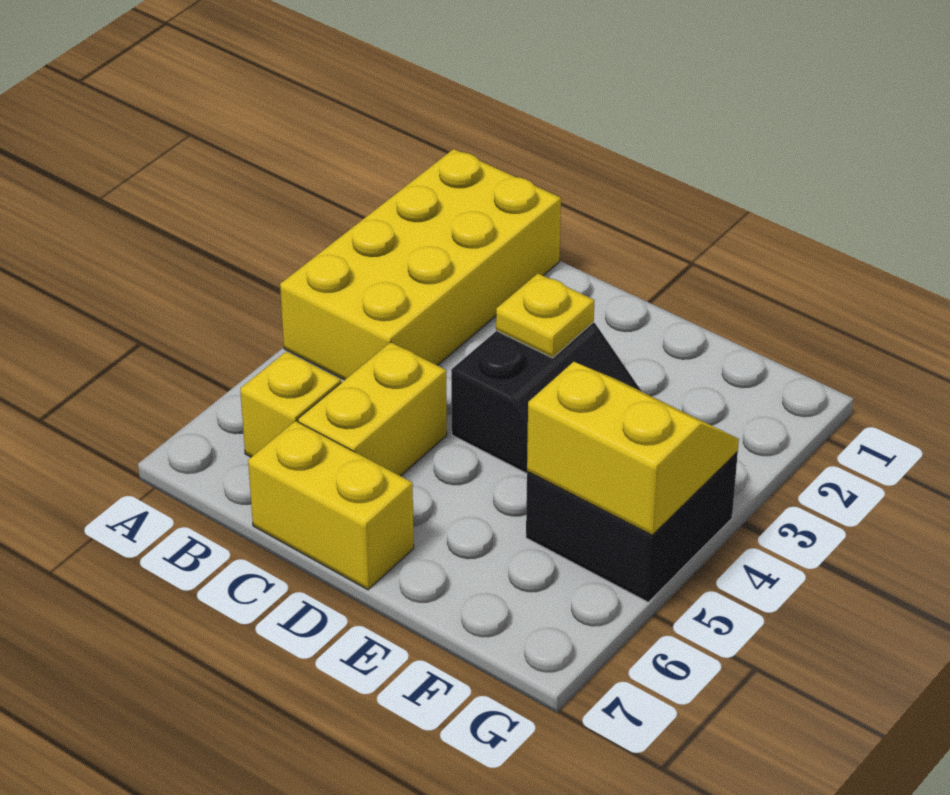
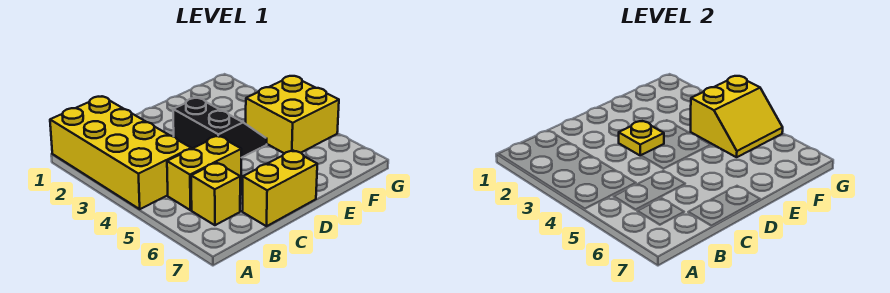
yellow brick C5:C6 level 1 -> yellow brick B5:C5 level 1
black brick F4:G5 level 1 -> yellow brick F4:G5 level 1
yellow slope F4:G5 level 2 top 5 -> yellow slope F4:G5 level 2 top 4

